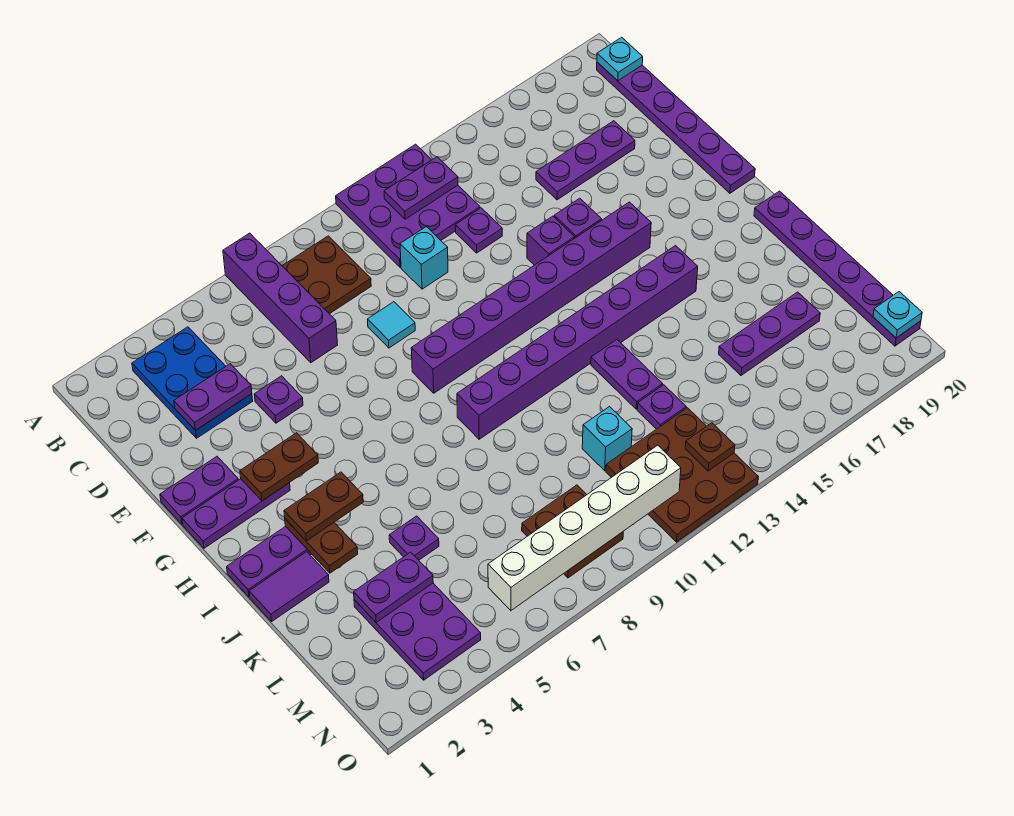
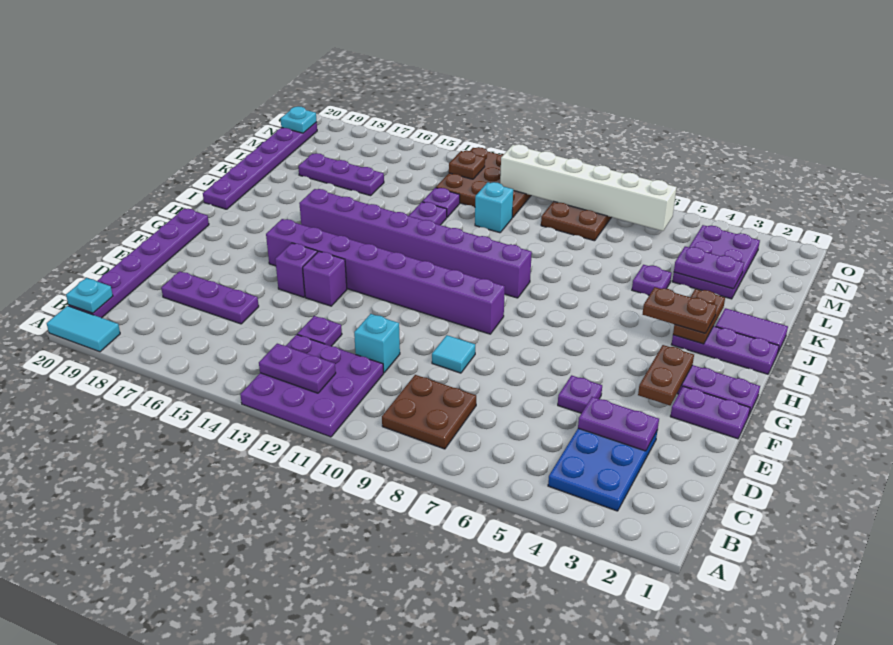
purple brick A7:D7 level 1 -> none
none -> cyan tile A19:A20 level 1
brown plate G3:G4 level 2 -> brown plate F3:G3 level 2

